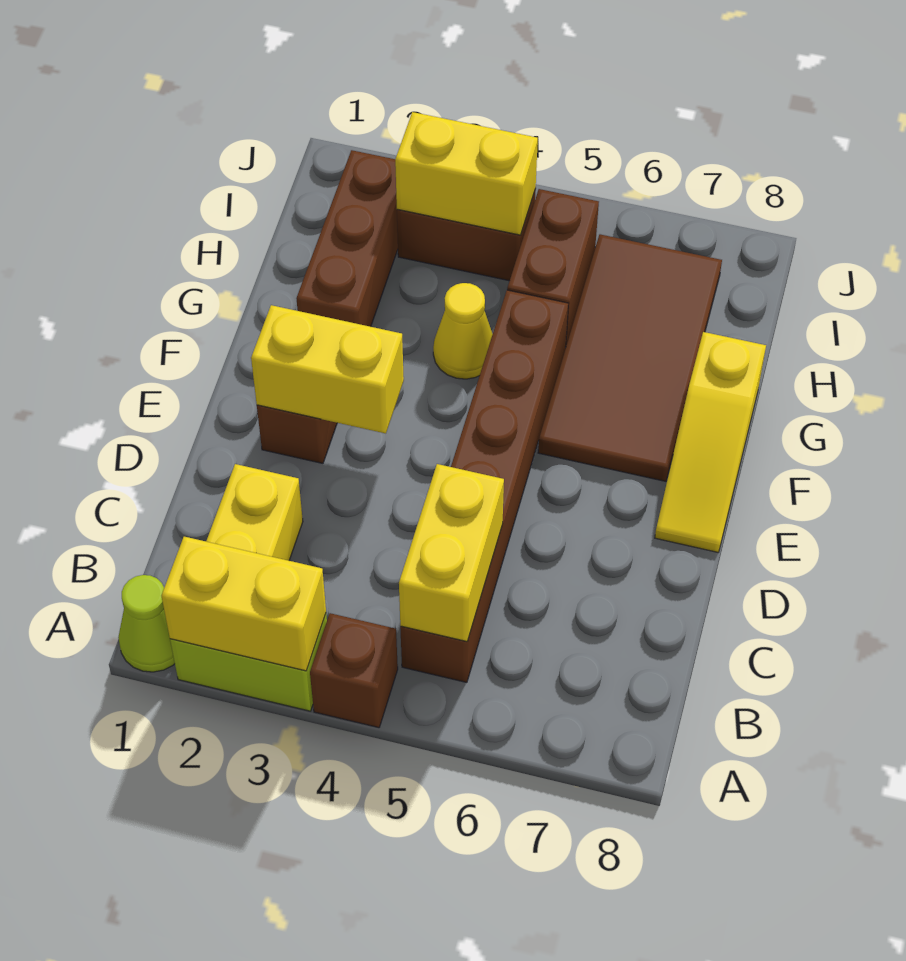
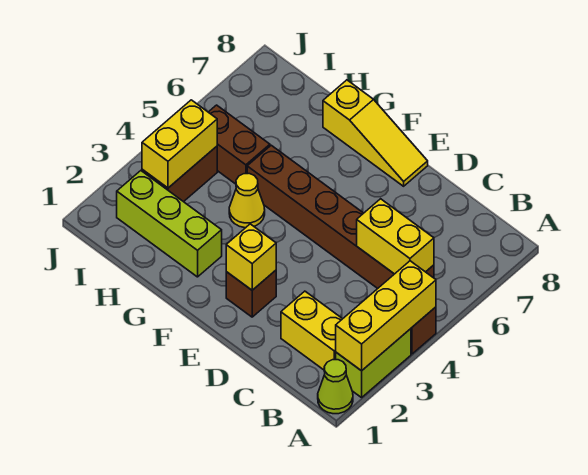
yellow brick A2:A3 level 2 -> yellow brick A2:A4 level 2
yellow brick E2:E3 level 2 -> yellow brick E2 level 2
brown tile F6:I7 level 1 -> none
brown brick G2:I2 level 1 -> lime brick G2:I2 level 1

